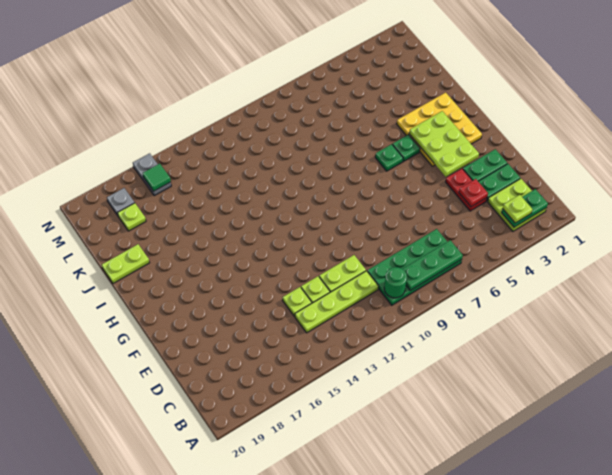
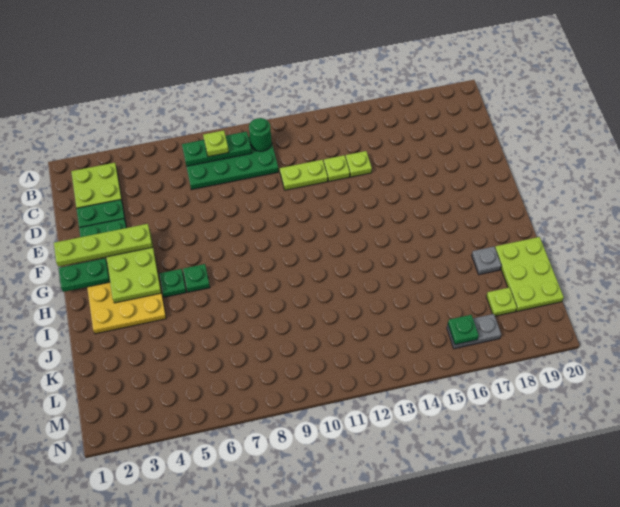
green plate B2:B3 level 2 -> green plate G1:G2 level 2
lime plate B3 level 3 -> lime plate B8 level 3
lime plate C11:C14 level 1 -> lime plate F1:F4 level 3
red plate D4:E4 level 1 -> none
red plate D4 level 2 -> none
lime plate J19:J20 level 1 -> lime plate J19:L20 level 1
grey plate M16:N16 level 1 -> grey plate M16:M17 level 1
green tile M16 level 2 -> green plate M16 level 2
grey plate M18 level 1 -> grey plate J18 level 1

